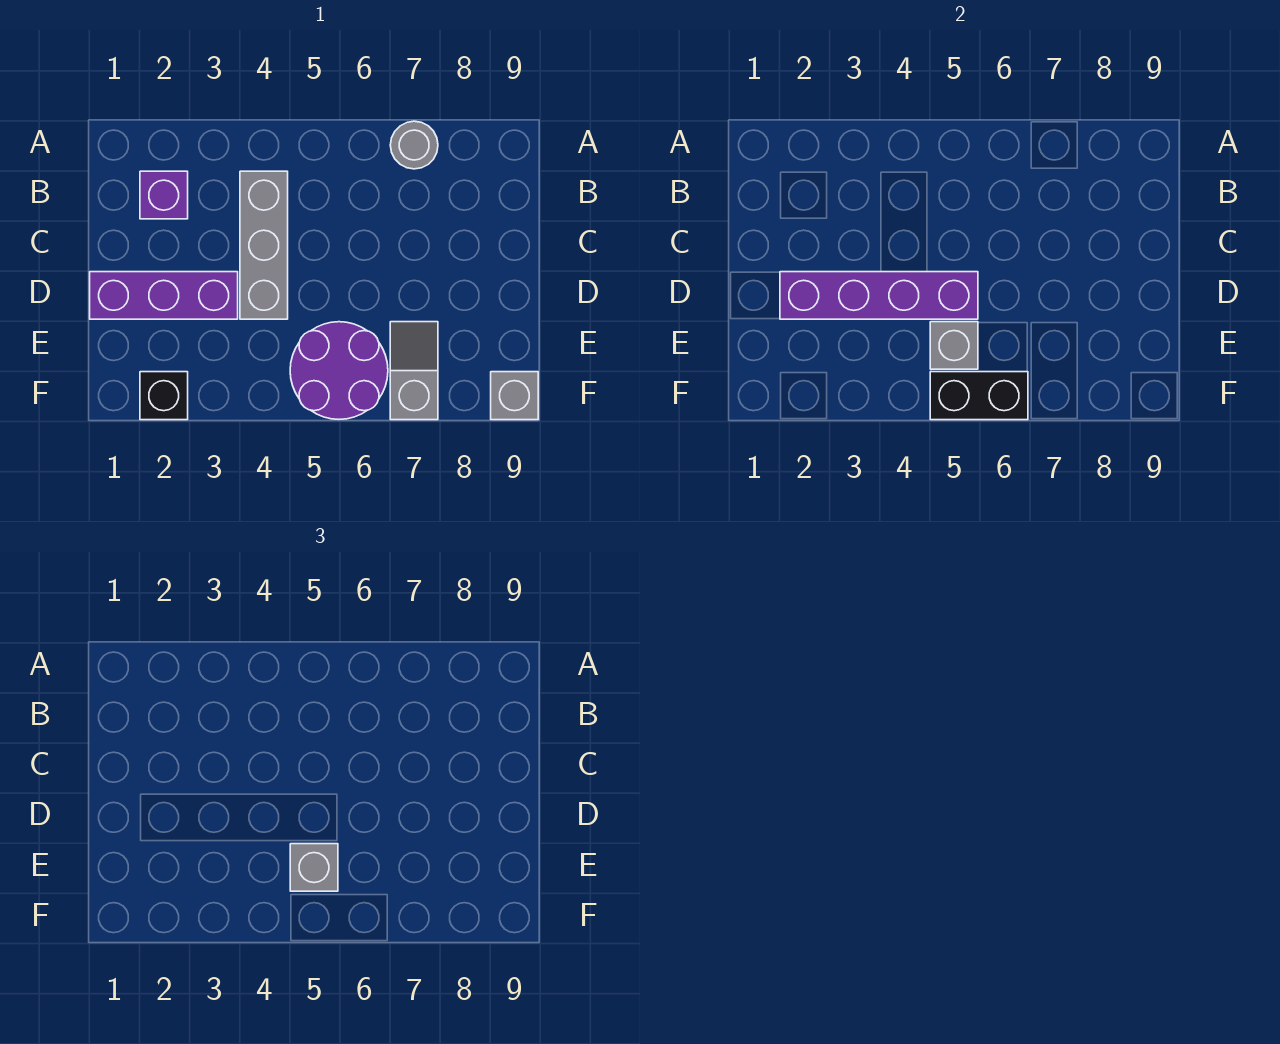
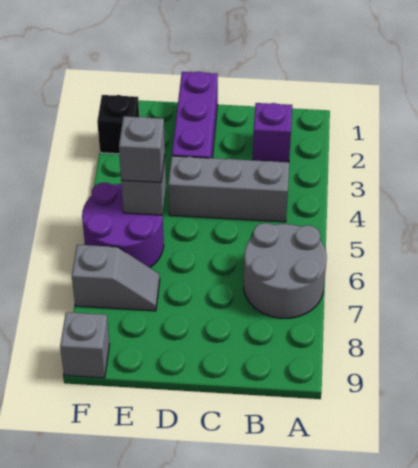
grey round brick A7 level 1 -> grey round brick A6:B7 level 1
purple brick D2:D5 level 2 -> none
black brick F5:F6 level 2 -> none

